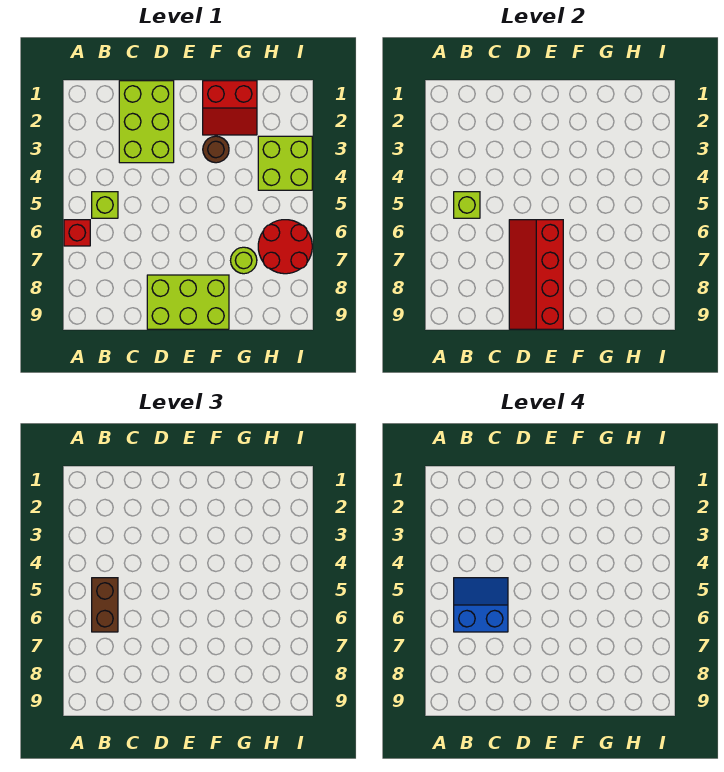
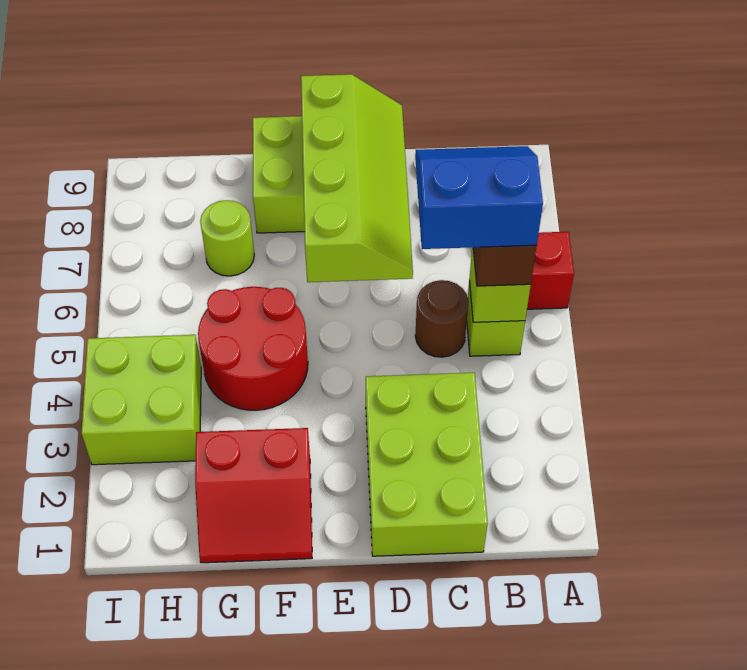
blue slope B5:C6 level 4 top 6 -> blue slope B5:C6 level 4 top 5
red slope D6:E9 level 2 top E -> lime slope D6:E9 level 2 top E
red slope F1:G2 level 1 top 1 -> red slope F1:G2 level 1 top 2
brown round brick F3 level 1 -> brown round brick C5 level 1
red round brick H6:I7 level 1 -> red round brick F4:G5 level 1

